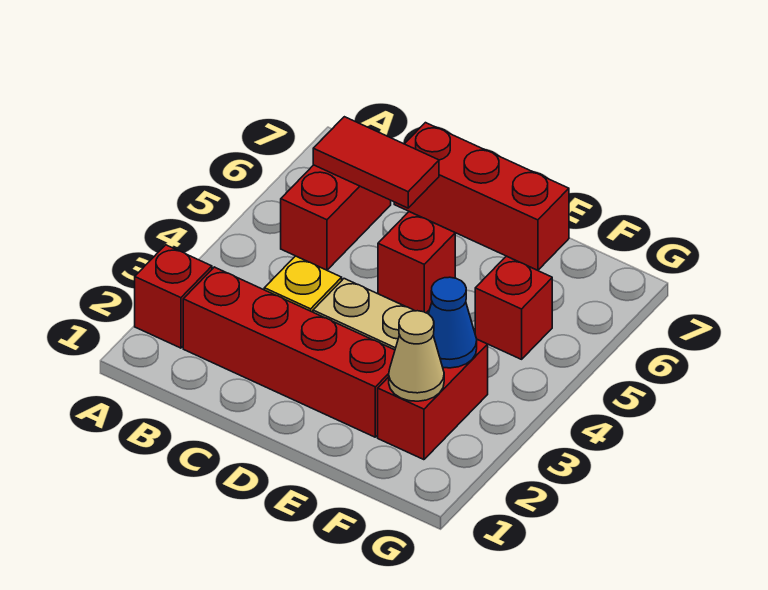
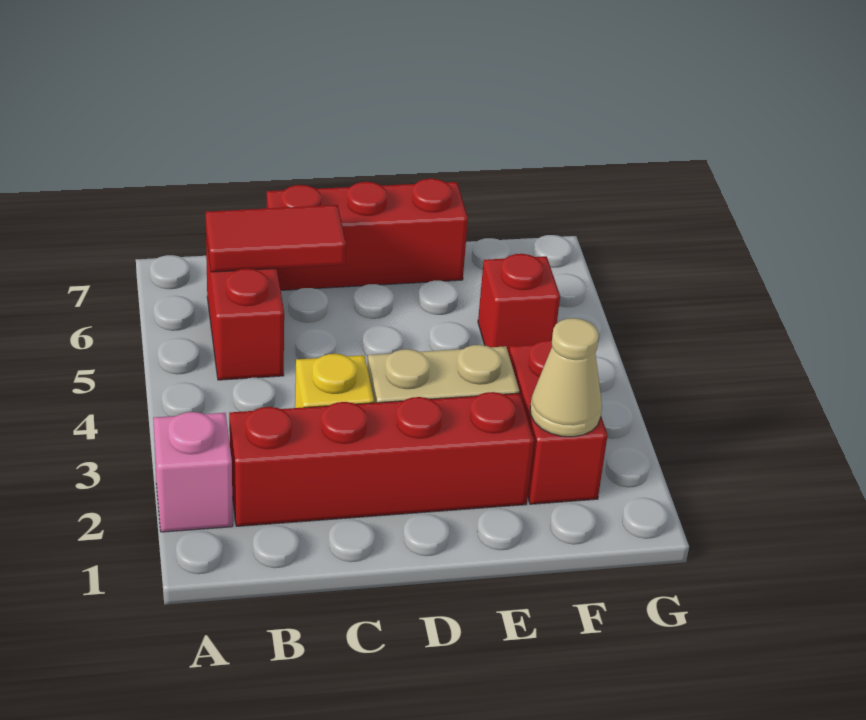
red brick A2 level 1 -> pink brick A2 level 1
red brick D5 level 1 -> none
blue cone F3 level 2 -> none

